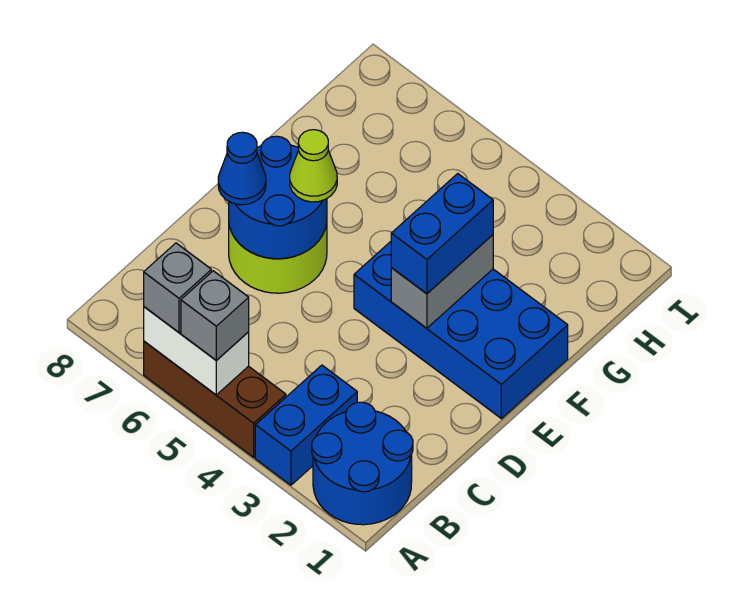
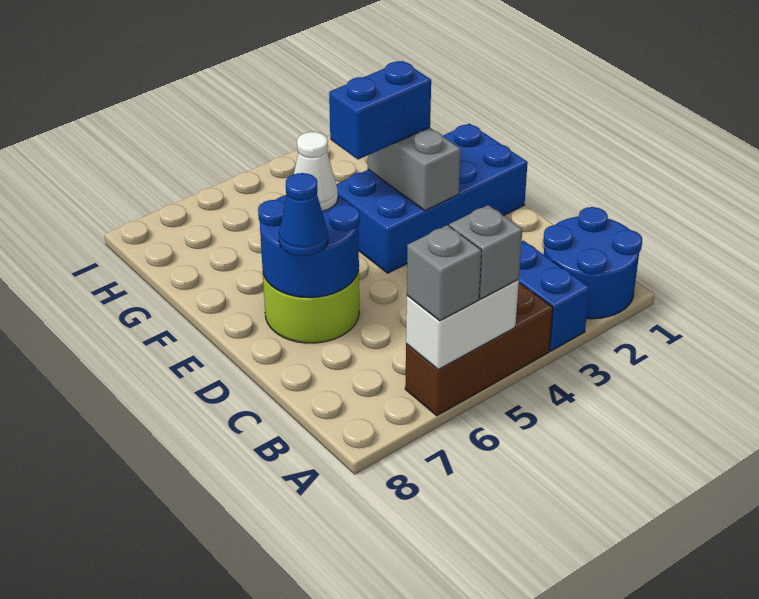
blue brick E3:F3 level 3 -> blue brick F3:F4 level 3
lime cone E6 level 3 -> white cone E6 level 3

